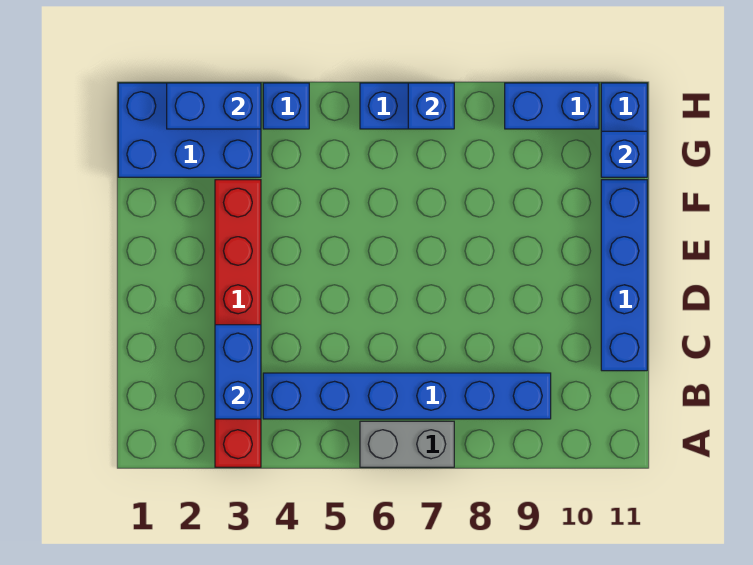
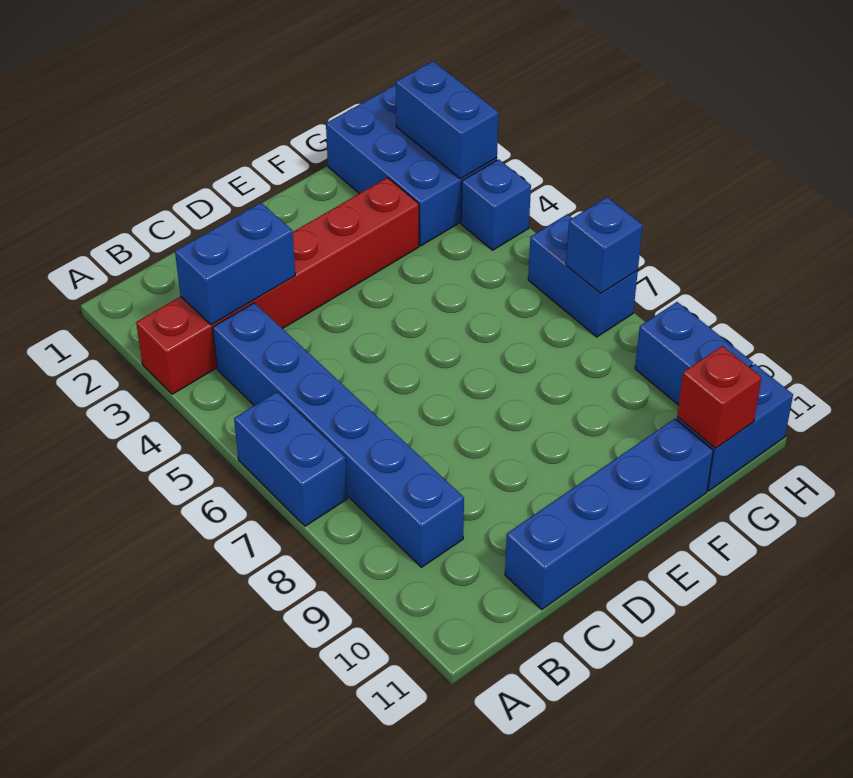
grey brick A6:A7 level 1 -> blue brick A6:A7 level 1
blue brick G11 level 2 -> red brick G11 level 2

